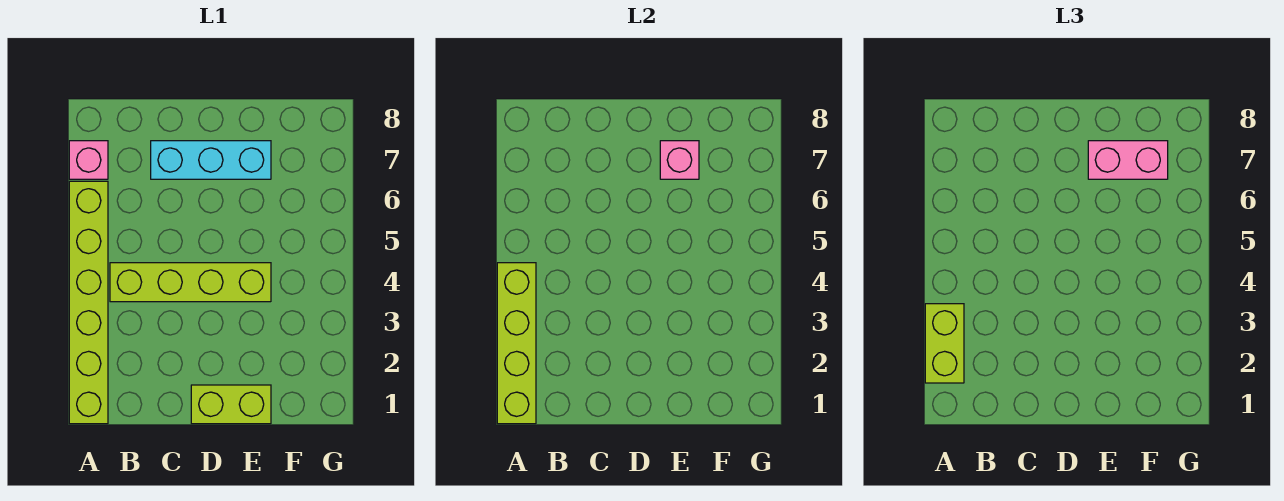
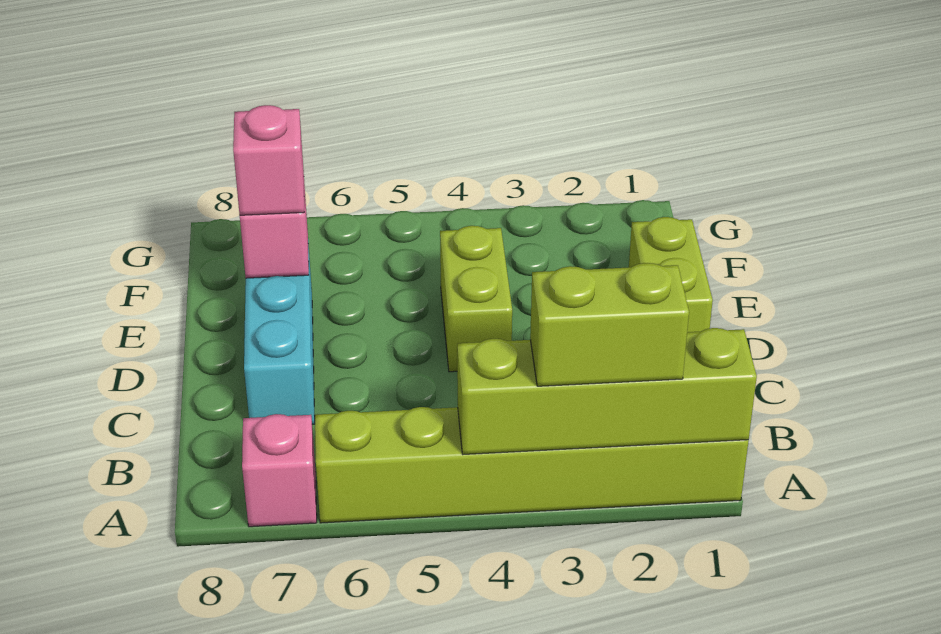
lime brick B4:E4 level 1 -> lime brick D4:E4 level 1
pink brick E7:F7 level 3 -> pink brick E7 level 3

